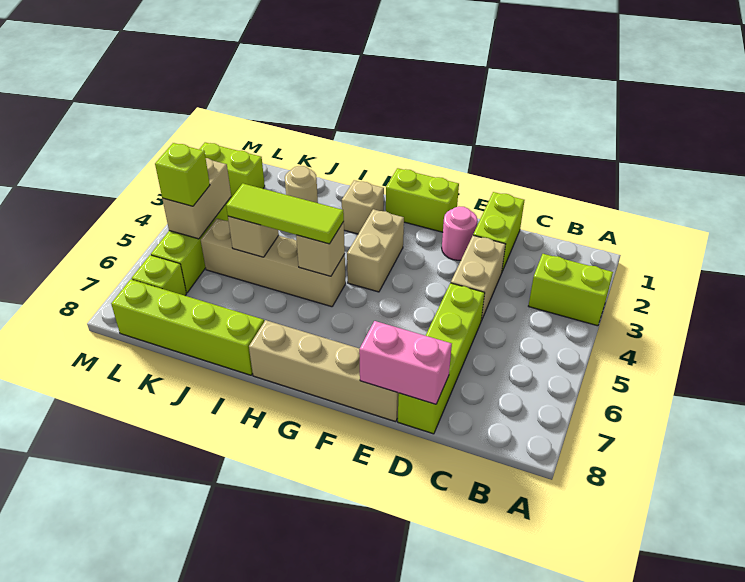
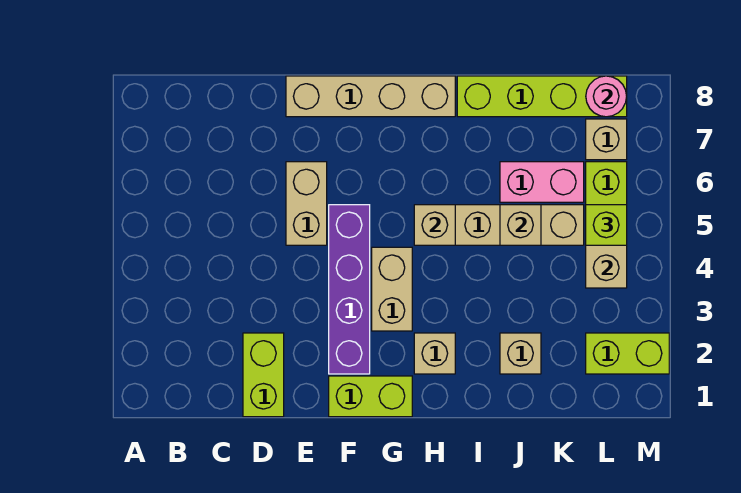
lime brick A3:B3 level 1 -> none
tan brick D3:D4 level 1 -> tan brick E5:E6 level 1
lime brick D5:D8 level 1 -> none
pink brick D8:E8 level 2 -> pink brick J6:K6 level 1
pink round brick E2 level 1 -> pink round brick L8 level 2
none -> purple brick F2:F5 level 1
lime tile H5:J5 level 3 -> none
tan round brick J2 level 1 -> tan brick J2 level 1
lime brick L7 level 1 -> tan brick L7 level 1

